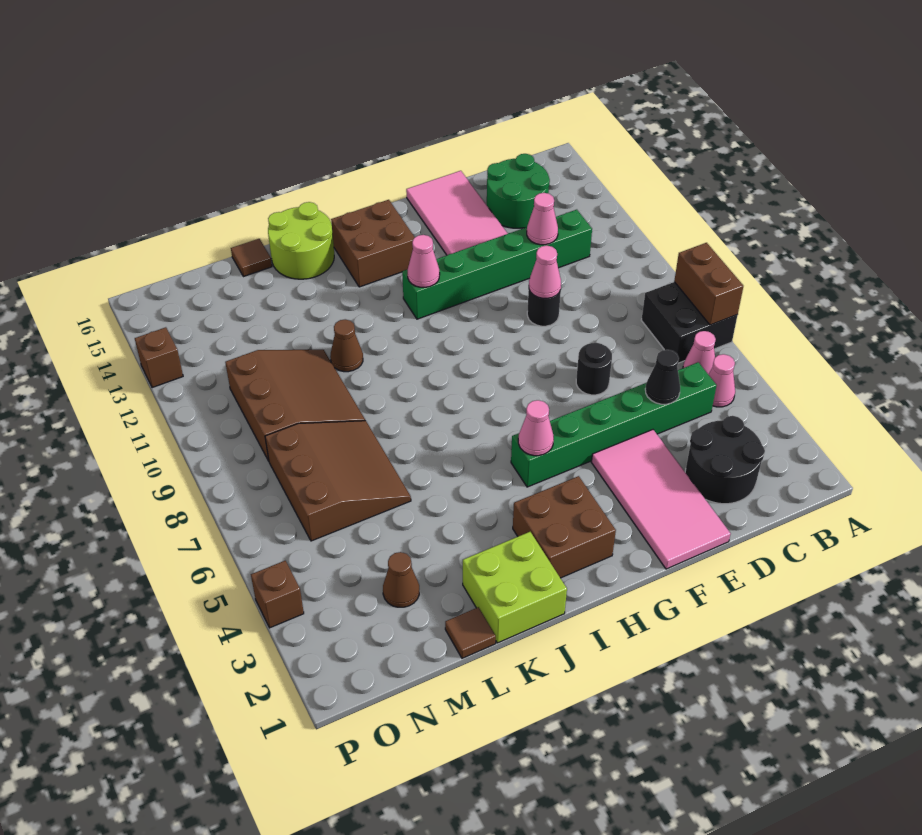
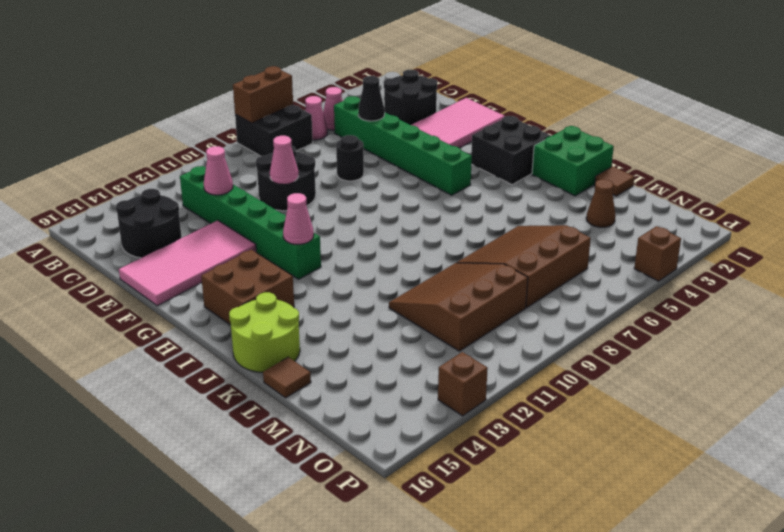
green round brick C14:D15 level 1 -> black round brick C14:D15 level 1
black round brick E10 level 1 -> black round brick D9:E10 level 1
brown brick H2:I3 level 1 -> black brick H2:I3 level 1
pink cone H5 level 2 -> none
lime brick J1:K2 level 1 -> green brick J1:K2 level 1
brown cone K11 level 1 -> none

